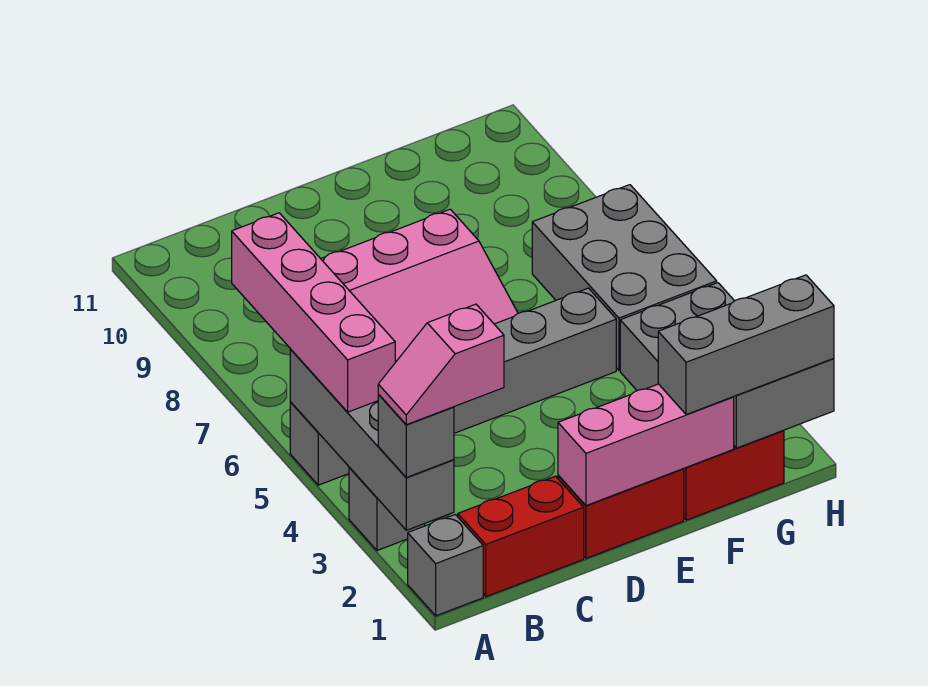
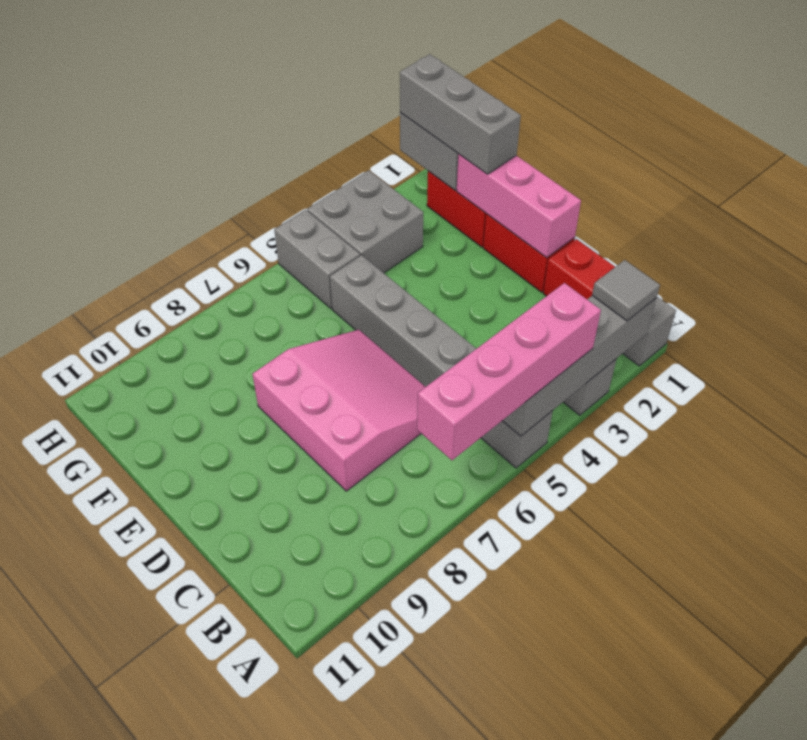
grey brick A2 level 3 -> grey tile A2 level 3
pink slope A2:B2 level 4 top B -> none
grey brick G5:H7 level 1 -> grey brick G5:H5 level 1

